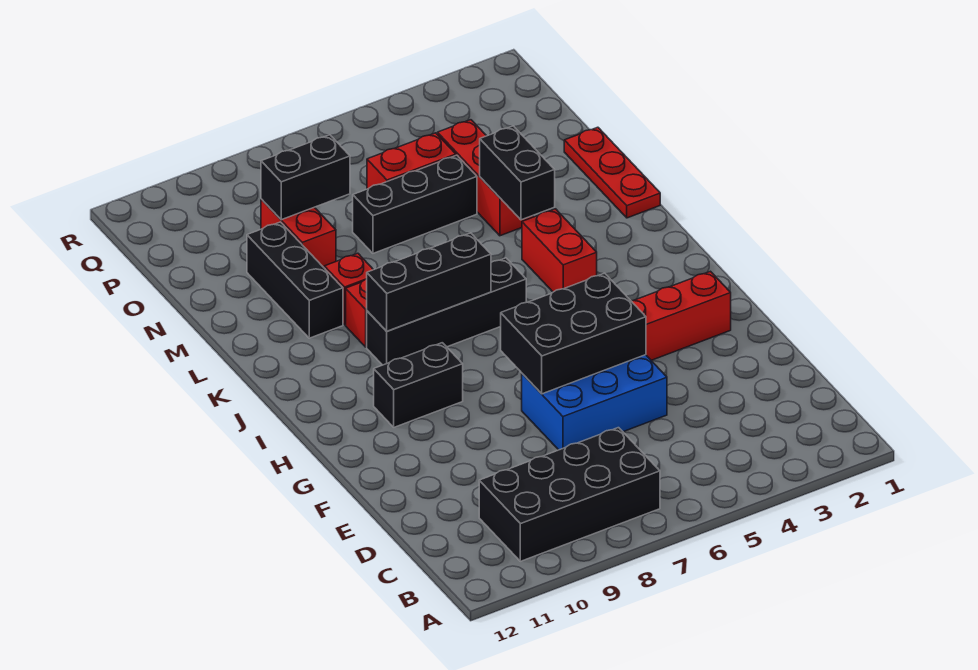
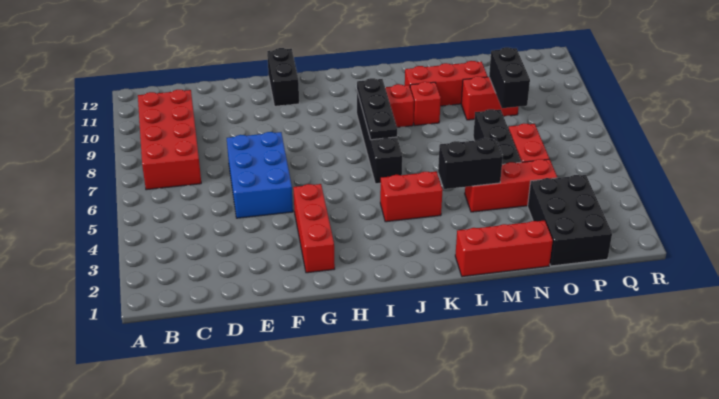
black brick B7:C10 level 1 -> red brick B7:C10 level 1
black brick F5:G7 level 2 -> black brick O1:P3 level 1
black brick H9:H10 level 1 -> black brick G11:G12 level 1
black brick J7:J9 level 2 -> black plate J7:J9 level 2
red plate L1:N1 level 1 -> red brick L1:N1 level 1
black brick L10:N10 level 1 -> red brick L10:N10 level 1

